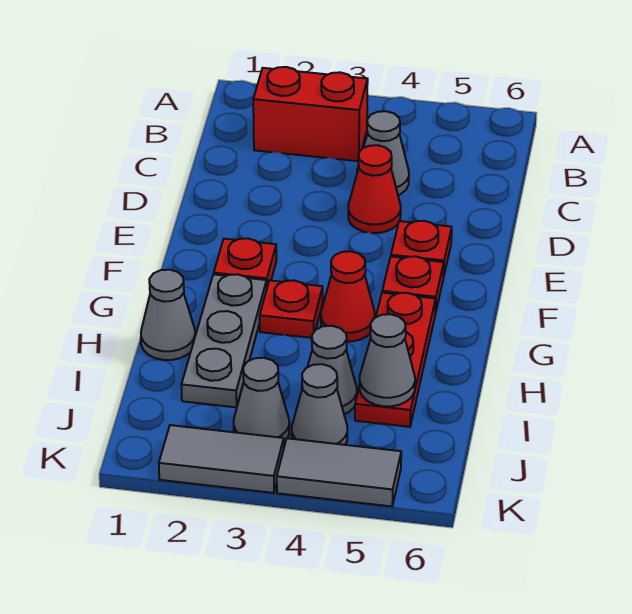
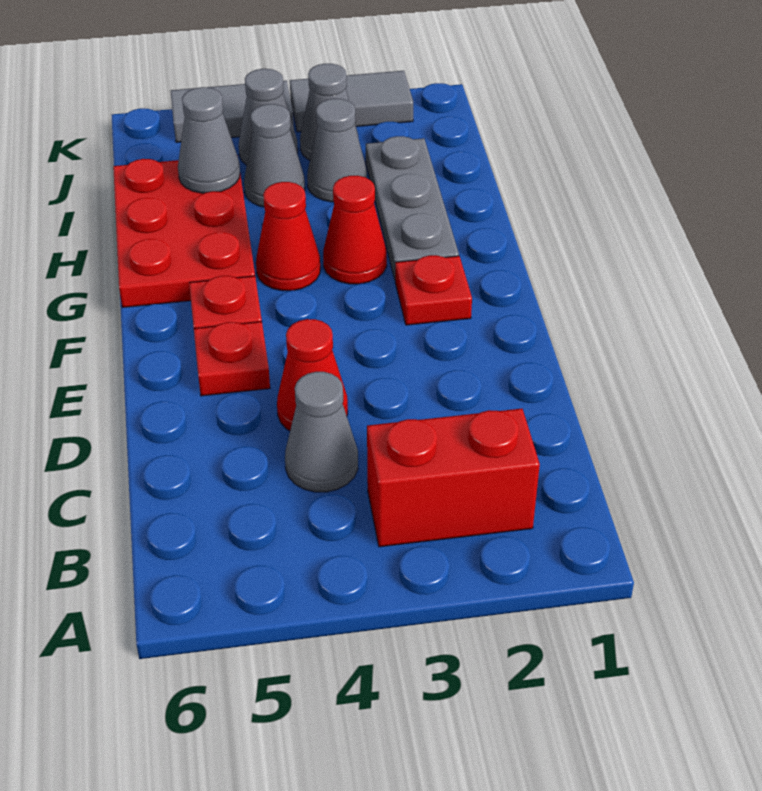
red plate G3 level 1 -> red cone G3 level 1
red plate G5:I5 level 1 -> red plate G5:I6 level 1
grey cone H1 level 1 -> grey cone I3 level 1

